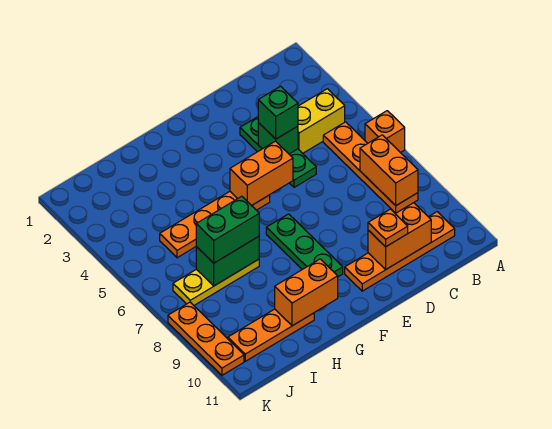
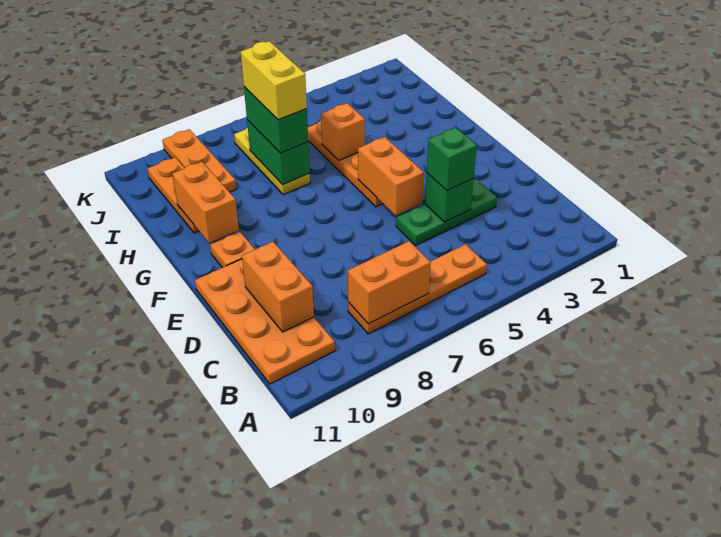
orange brick A6 level 1 -> orange brick H5 level 2
yellow brick B4:C4 level 1 -> yellow brick H7:I7 level 4
orange plate B10:E10 level 1 -> orange plate B10:E11 level 1
orange plate D10 level 3 -> orange plate F10 level 1
green plate F7:F9 level 1 -> none
orange plate K8:K10 level 1 -> orange plate I9:K9 level 1

